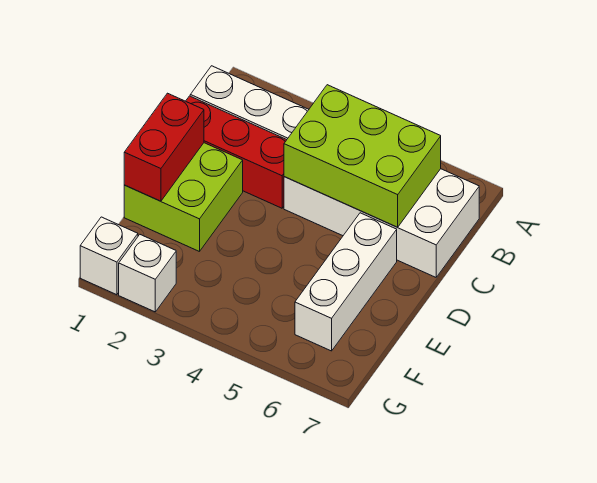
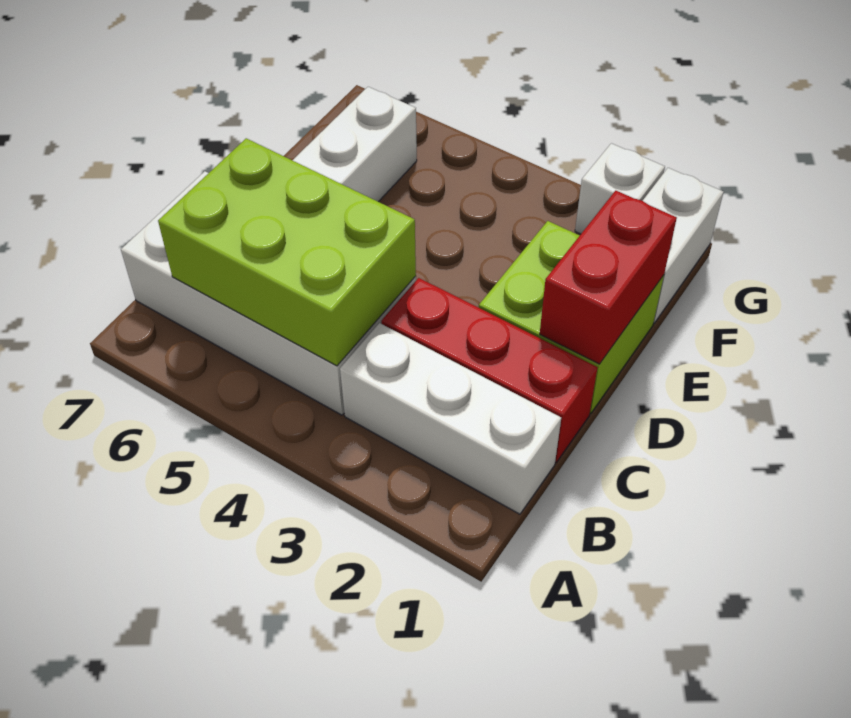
white brick G1 level 1 -> white brick F1:G1 level 1

